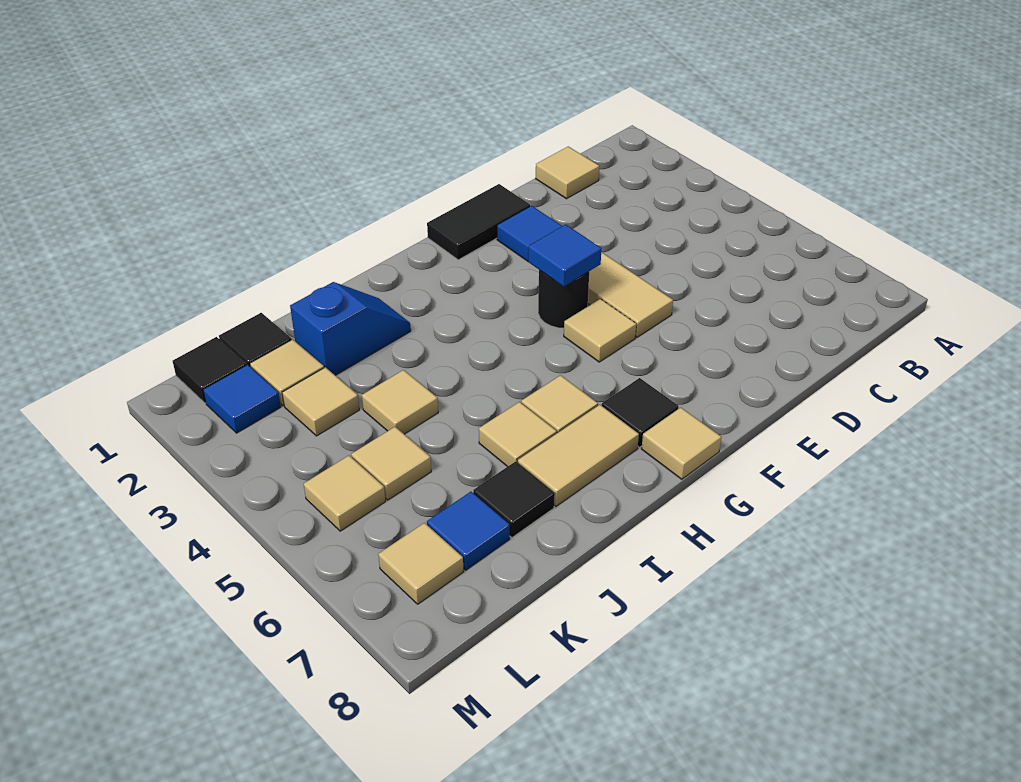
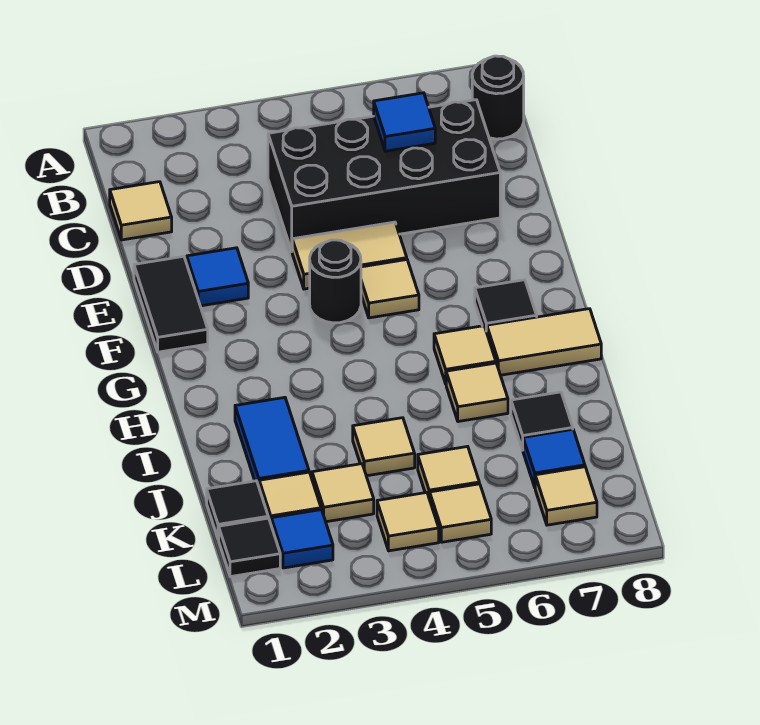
none -> black round brick B8 level 1
none -> black brick C4:D7 level 1
blue tile F4 level 2 -> blue tile C6 level 2
tan tile G8 level 1 -> tan tile L4 level 1
tan tile H7:I7 level 1 -> tan tile H7:H8 level 1
blue slope I2:J2 level 1 top J -> blue tile I2:J2 level 1

